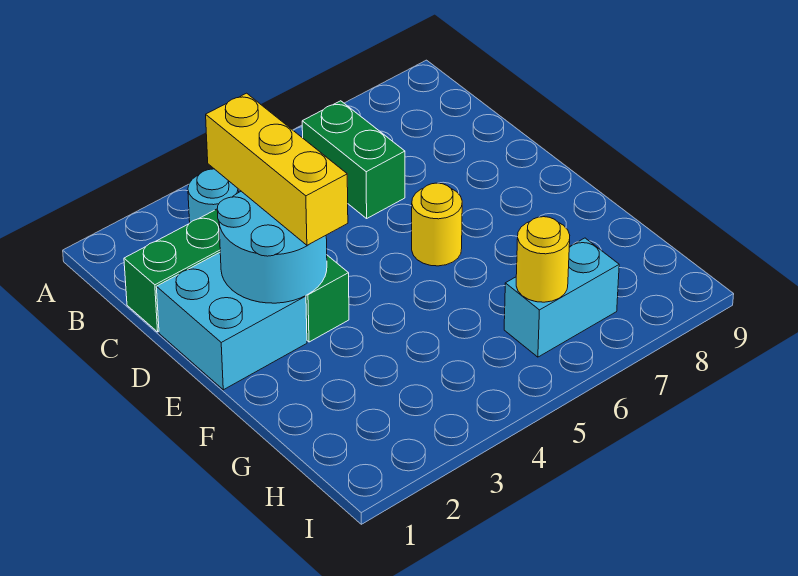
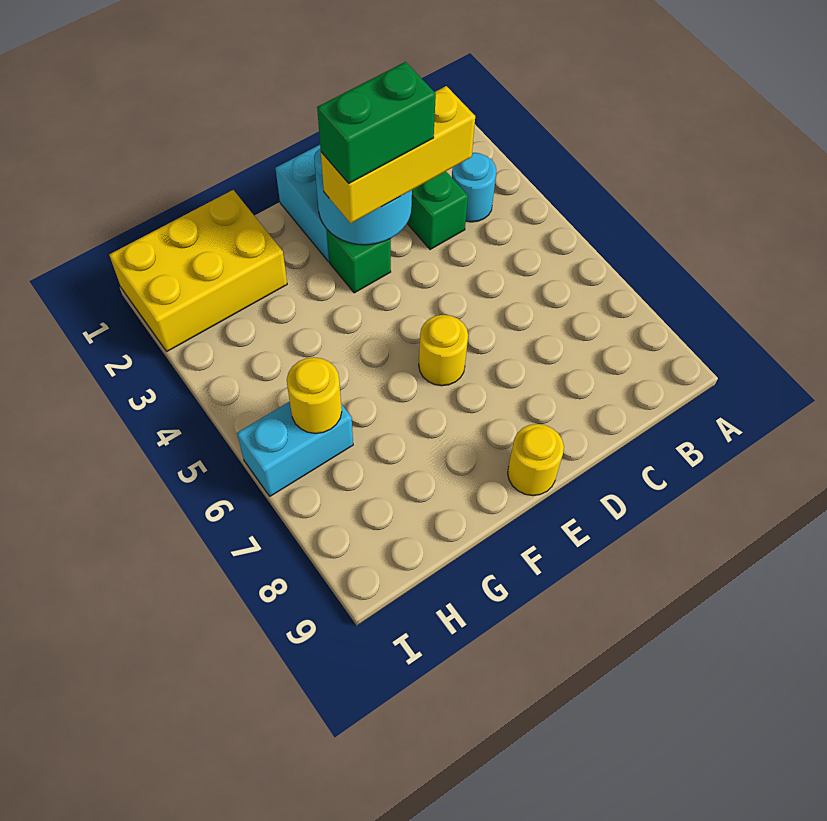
green brick B6:C6 level 1 -> green brick D3:E3 level 4
none -> yellow round brick E9 level 1
none -> yellow brick G1:I2 level 1
cyan brick H6:H7 level 1 -> cyan brick H6:I6 level 1

